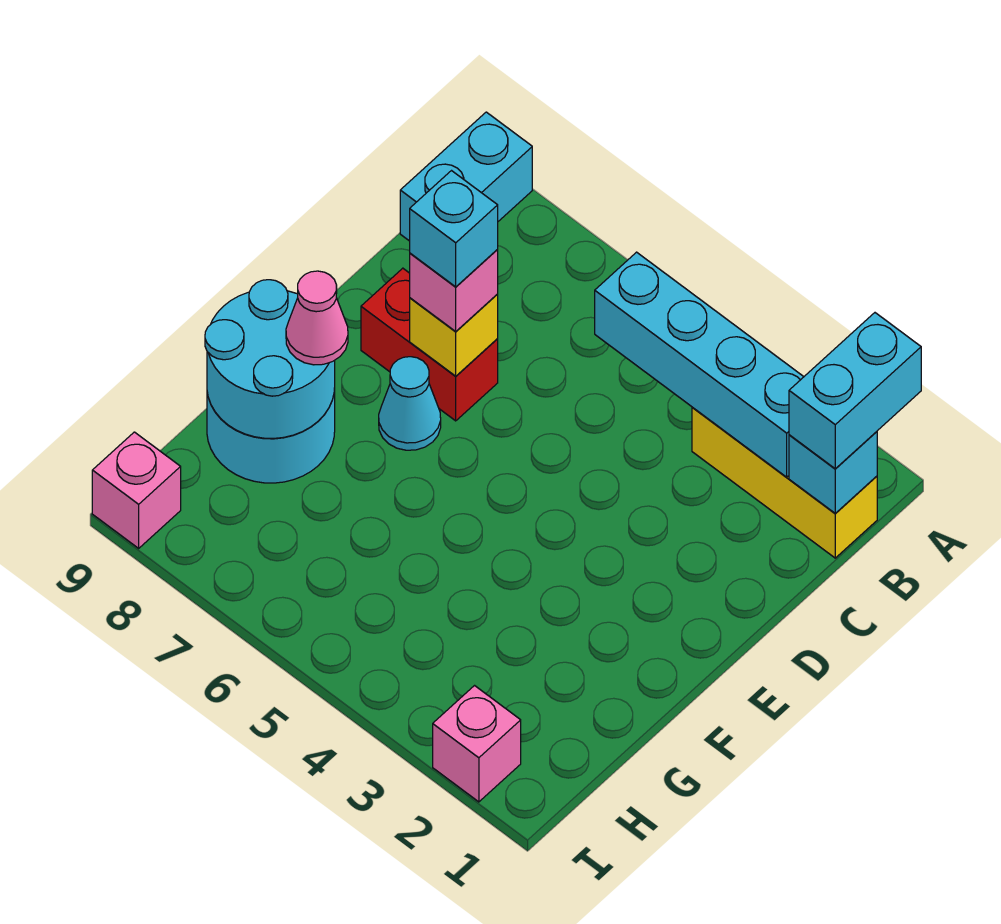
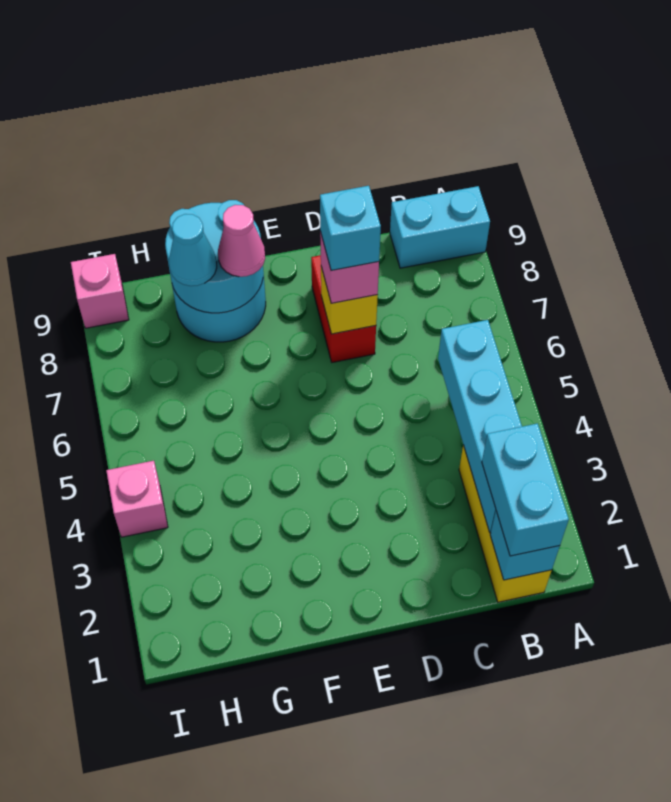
cyan brick A1:B1 level 3 -> cyan brick B1:B2 level 3
cyan cone E7 level 1 -> cyan cone G8 level 3
pink brick I2 level 1 -> pink brick I4 level 1

